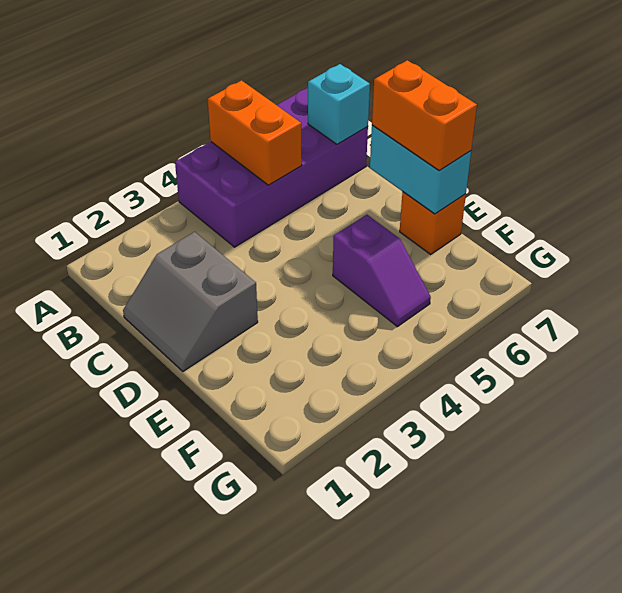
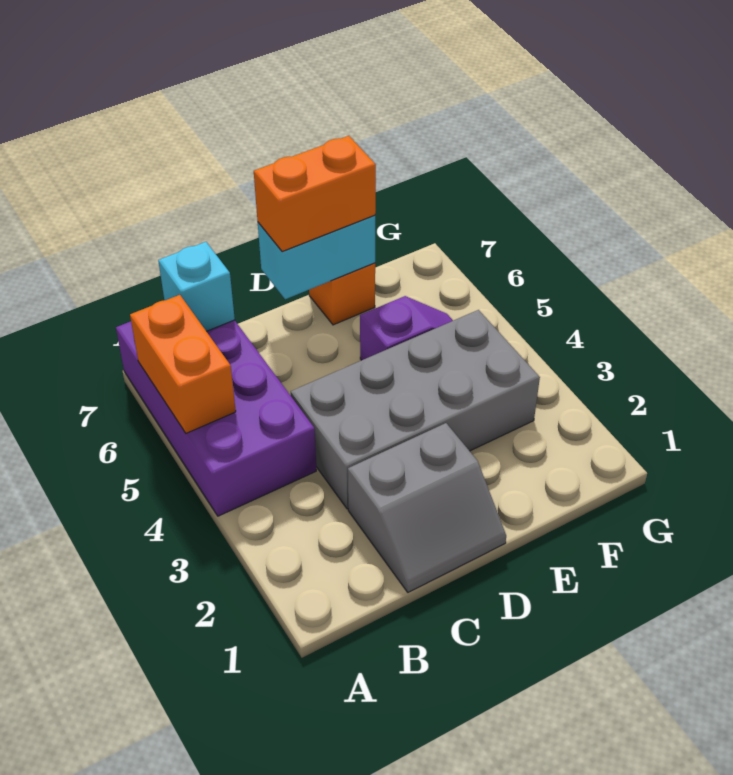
orange brick A5:B5 level 2 -> orange brick A5:A6 level 2
none -> grey brick C3:F4 level 1

